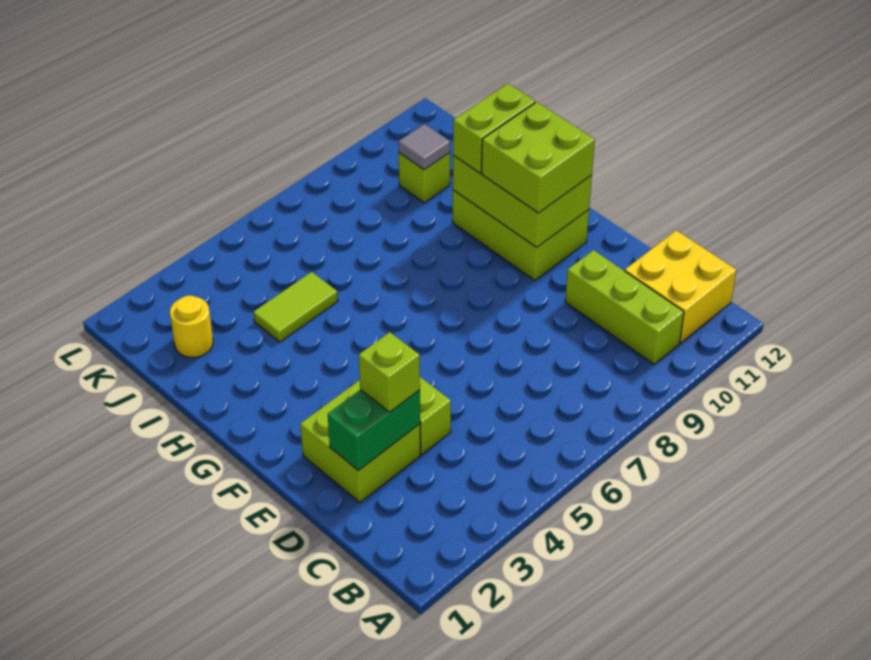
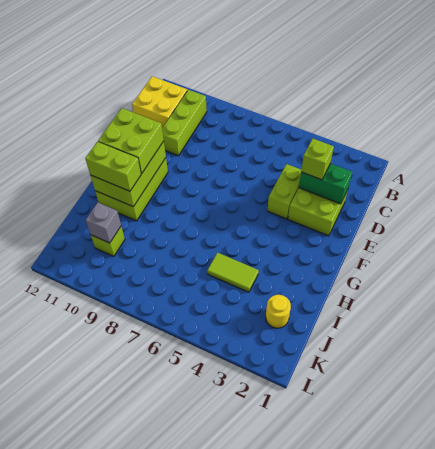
grey tile J10 level 2 -> grey brick J10 level 2

